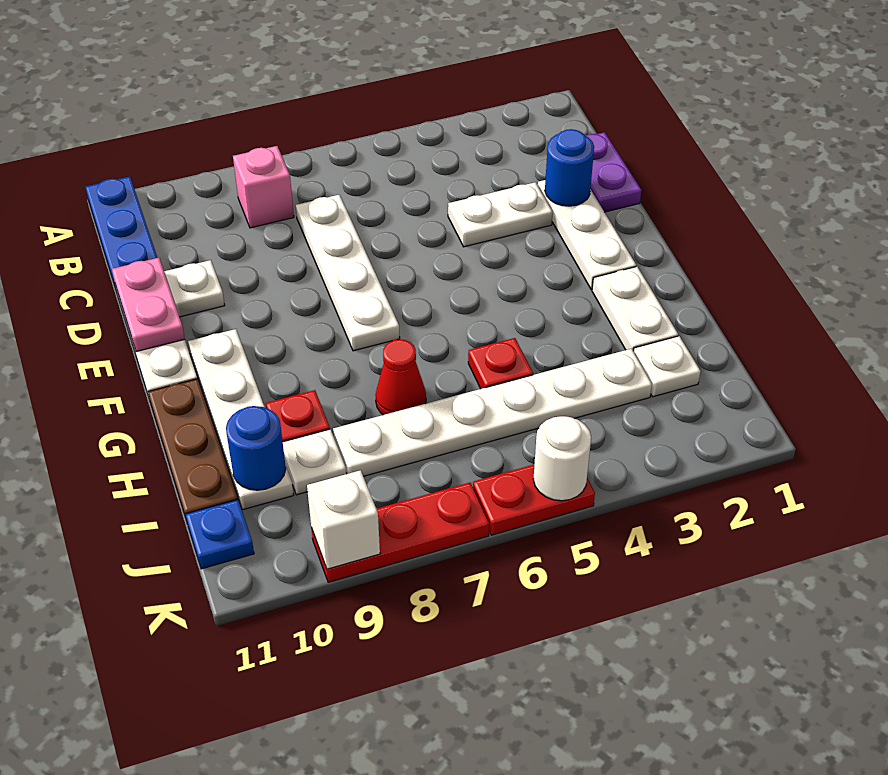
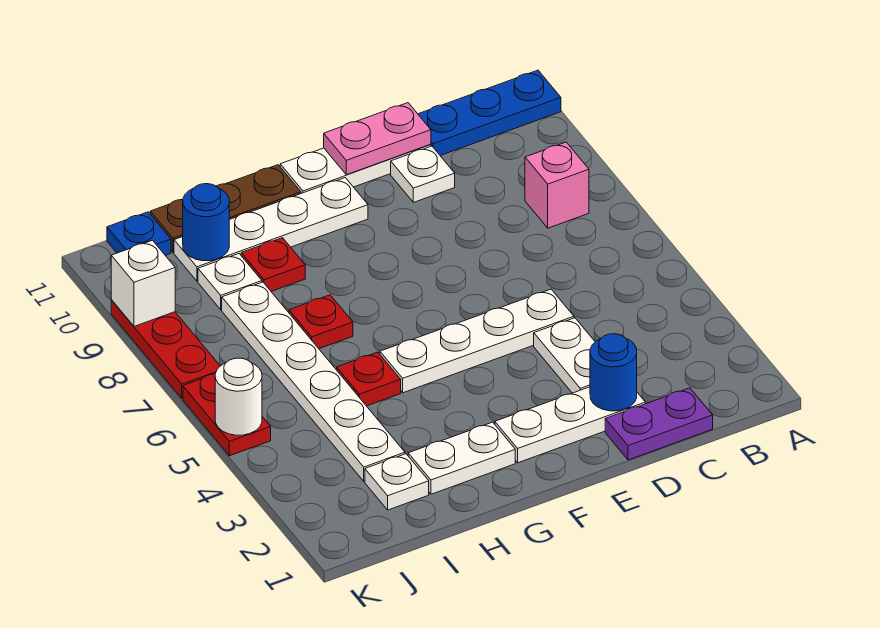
white plate C7:F7 level 1 -> white plate D5:G5 level 1
red cone H7 level 1 -> red plate H7 level 1

